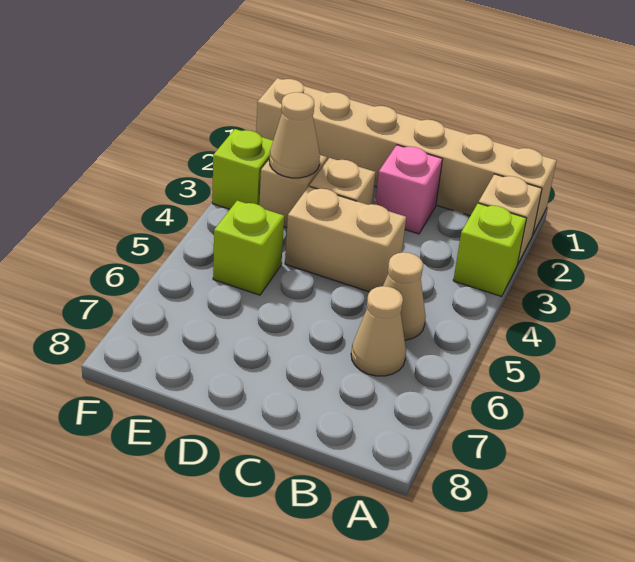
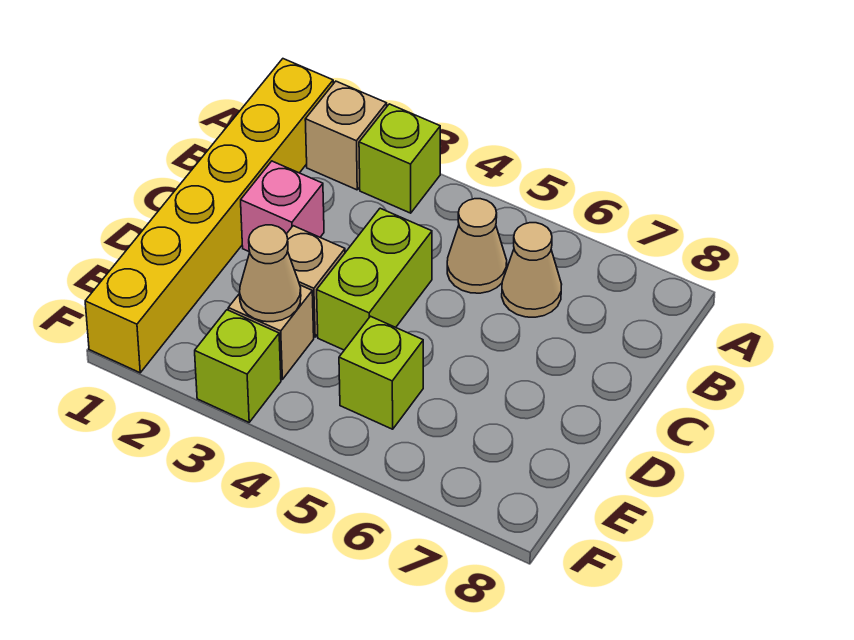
tan brick A1:F1 level 1 -> yellow brick A1:F1 level 1
tan brick C4:D4 level 1 -> lime brick C4:D4 level 1

